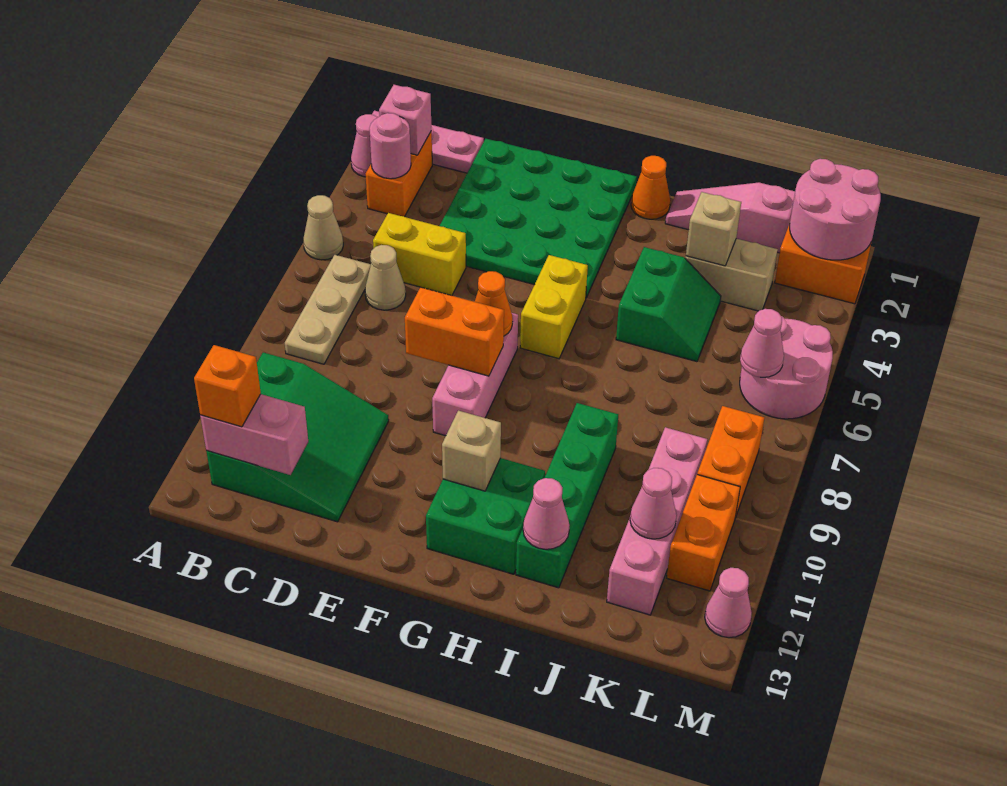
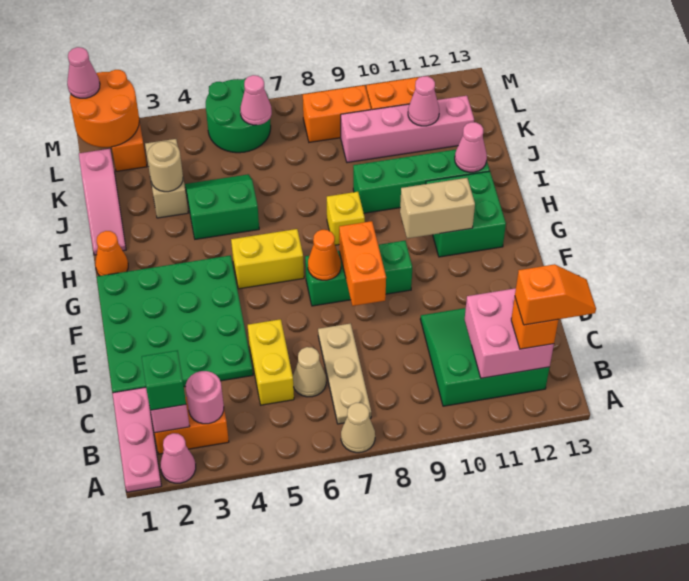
tan cone A5 level 1 -> tan cone A7 level 1
none -> green brick B2 level 3
tan plate B6:B8 level 1 -> tan plate B7:D7 level 1
pink brick B12:C12 level 2 -> pink brick B11:C12 level 2
none -> orange slope B12:B13 level 4 top 12
pink brick F7:F9 level 1 -> green brick F7:F9 level 1
tan brick G11 level 2 -> tan brick G10:G11 level 2
none -> yellow brick H8 level 1
tan brick J3 level 2 -> tan round brick J3 level 2
pink round brick L1:M2 level 2 -> orange round brick L1:M2 level 2
pink round brick L5:M6 level 1 -> green round brick L5:M6 level 1
pink cone M12 level 1 -> pink cone M1 level 3

